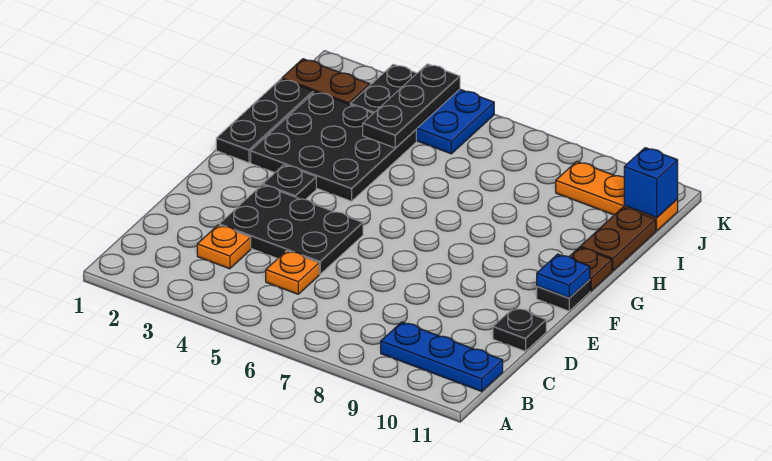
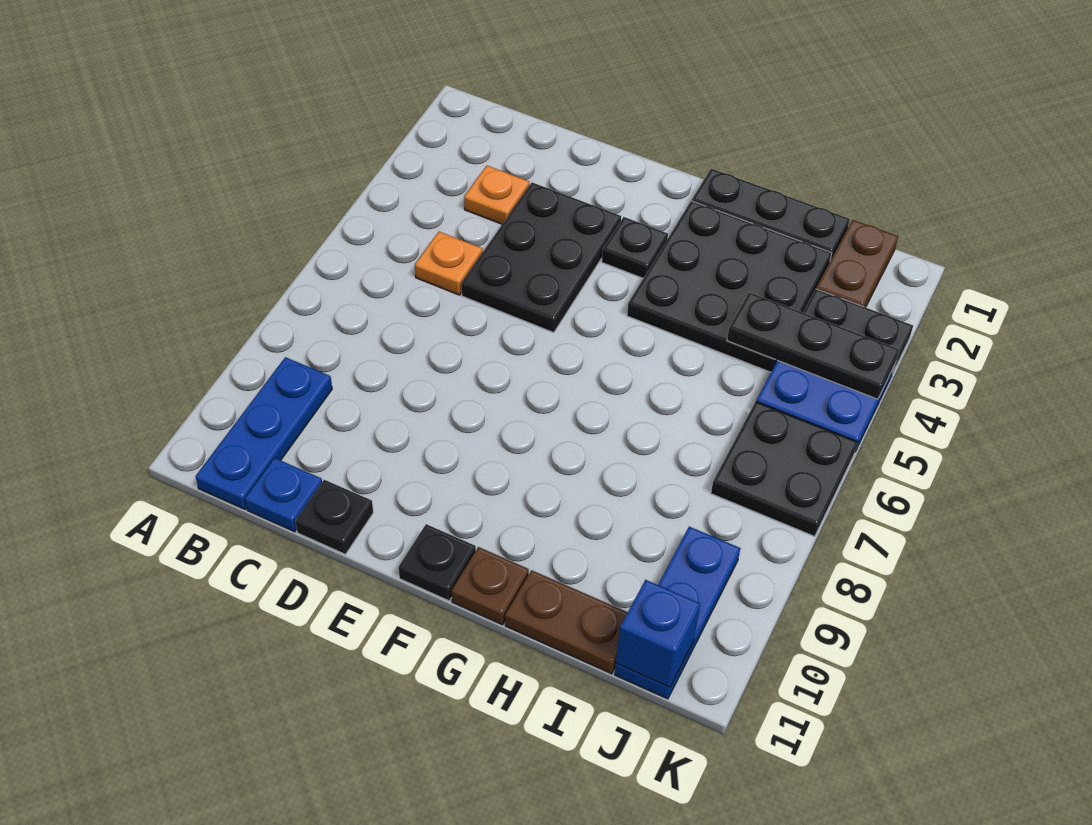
blue plate F11 level 2 -> blue plate C11 level 1
none -> black plate J6:K7 level 1
orange plate J9:J11 level 1 -> blue plate J9:J11 level 1

